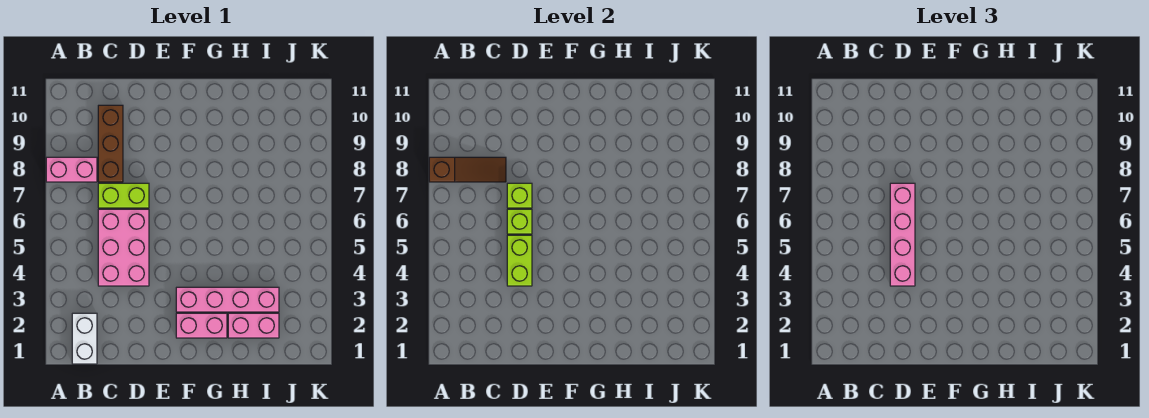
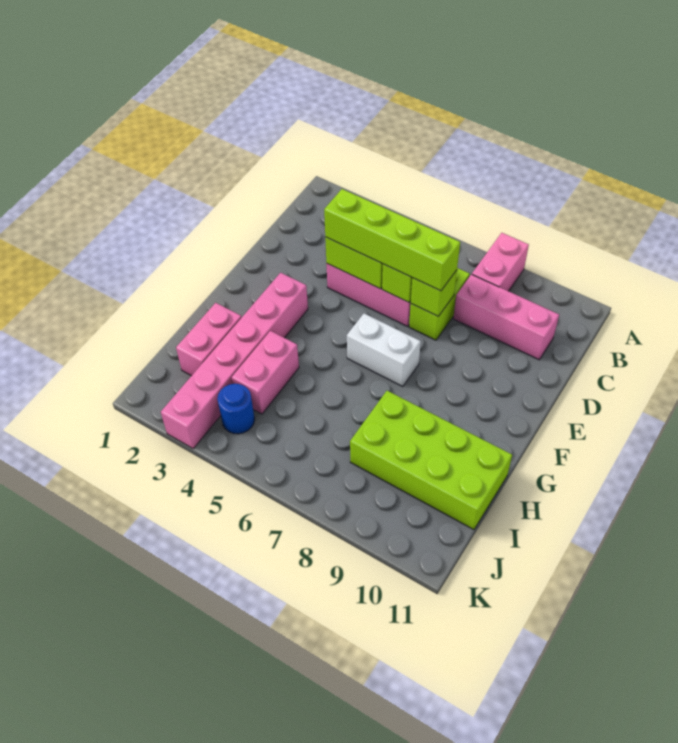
brown slope A8:C8 level 2 top A -> none
white brick B1:B2 level 1 -> white brick F6:F7 level 1
brown brick C8:C10 level 1 -> pink brick C8:C10 level 1
pink brick D4:D7 level 3 -> lime brick D4:D7 level 3
pink brick F2:G2 level 1 -> pink brick H4:I4 level 1
pink brick F3:I3 level 1 -> pink brick F3:K3 level 1
none -> lime brick H8:I11 level 1
none -> blue round brick J4 level 1

